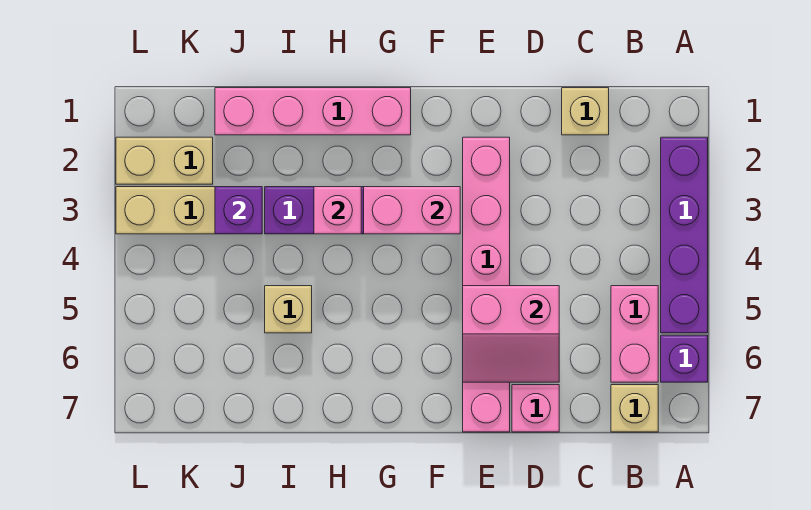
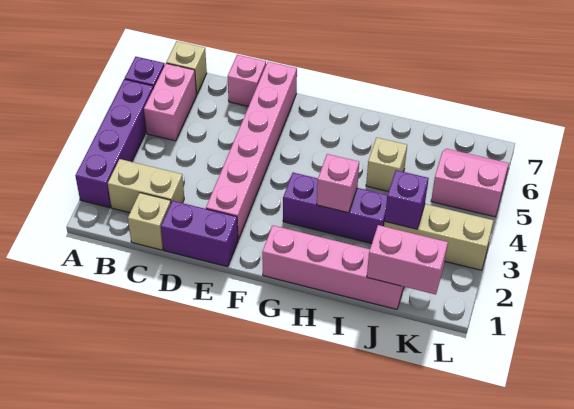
none -> purple brick D1:E1 level 1
pink slope D5:E6 level 2 top 5 -> pink slope K5:L6 level 1 top 5
pink brick F3:G3 level 2 -> pink brick J1:K1 level 2
tan brick K2:L2 level 1 -> tan brick B2:C2 level 1

